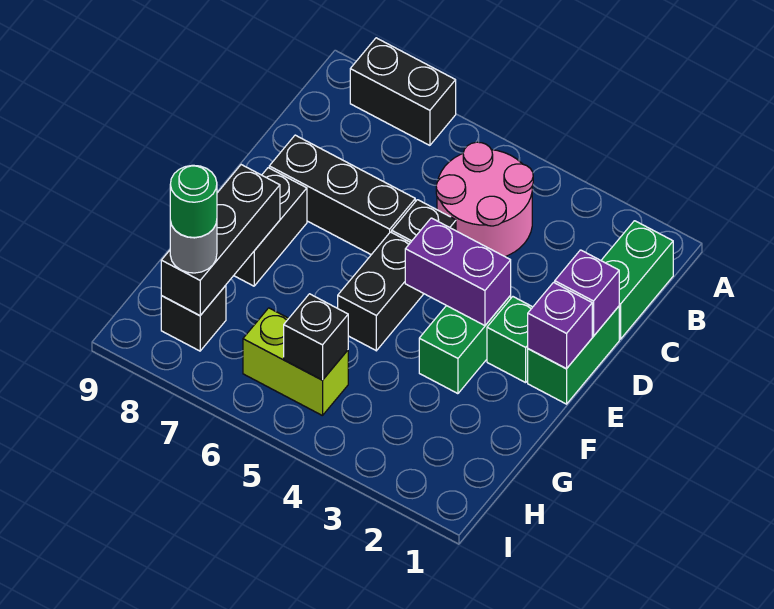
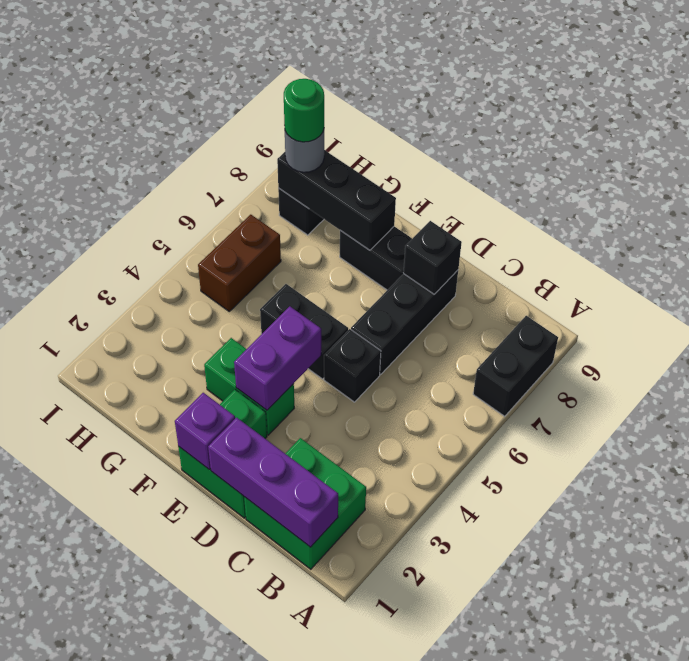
green brick B1:C1 level 1 -> green brick B1:C2 level 1
pink round brick B4:C5 level 1 -> none
purple brick D1 level 2 -> purple brick B1:D1 level 2
lime brick H5:H6 level 1 -> brown brick H5:H6 level 1
black brick H5 level 2 -> black brick D8 level 2

